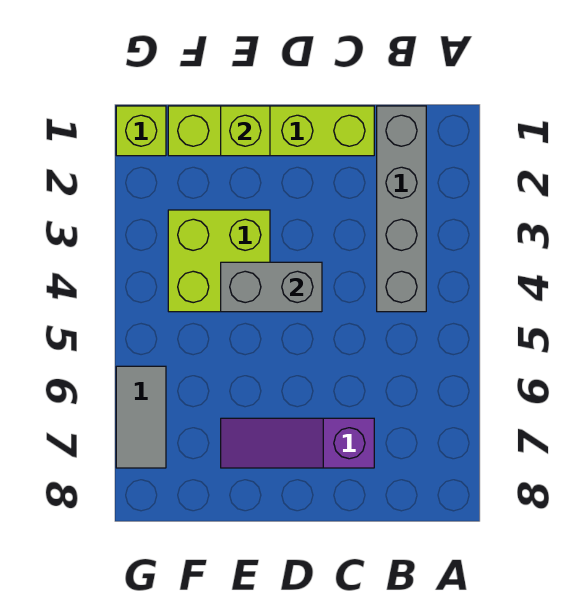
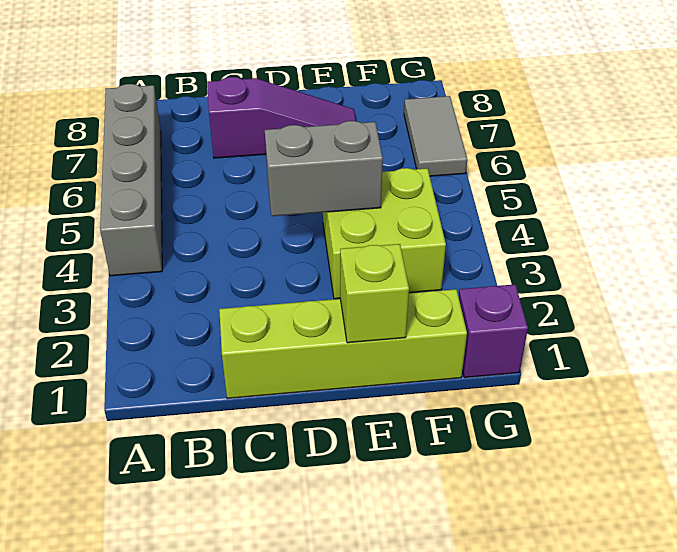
grey brick B1:B4 level 1 -> grey brick A4:A7 level 1
lime brick G1 level 1 -> purple brick G1 level 1

